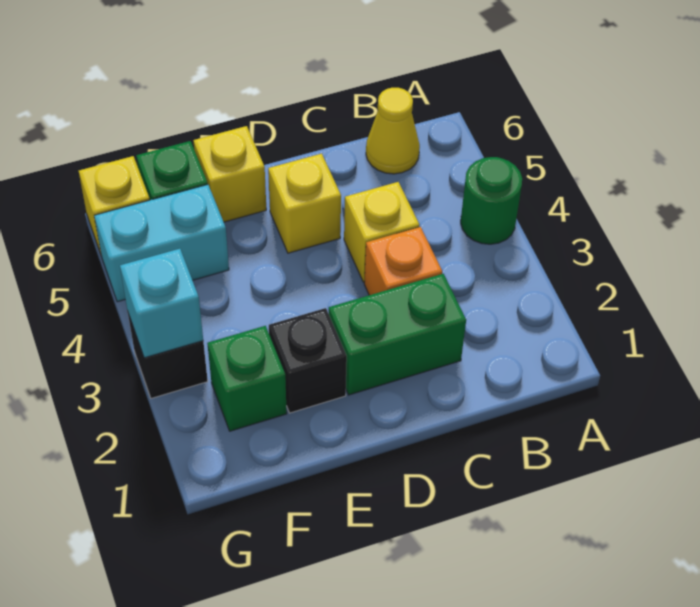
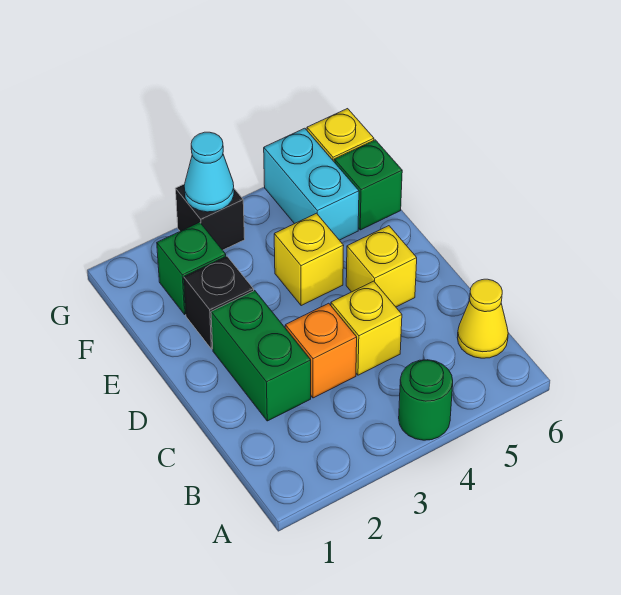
yellow brick E6 level 1 -> yellow brick E4 level 1
cyan brick G3 level 2 -> cyan cone G3 level 2

